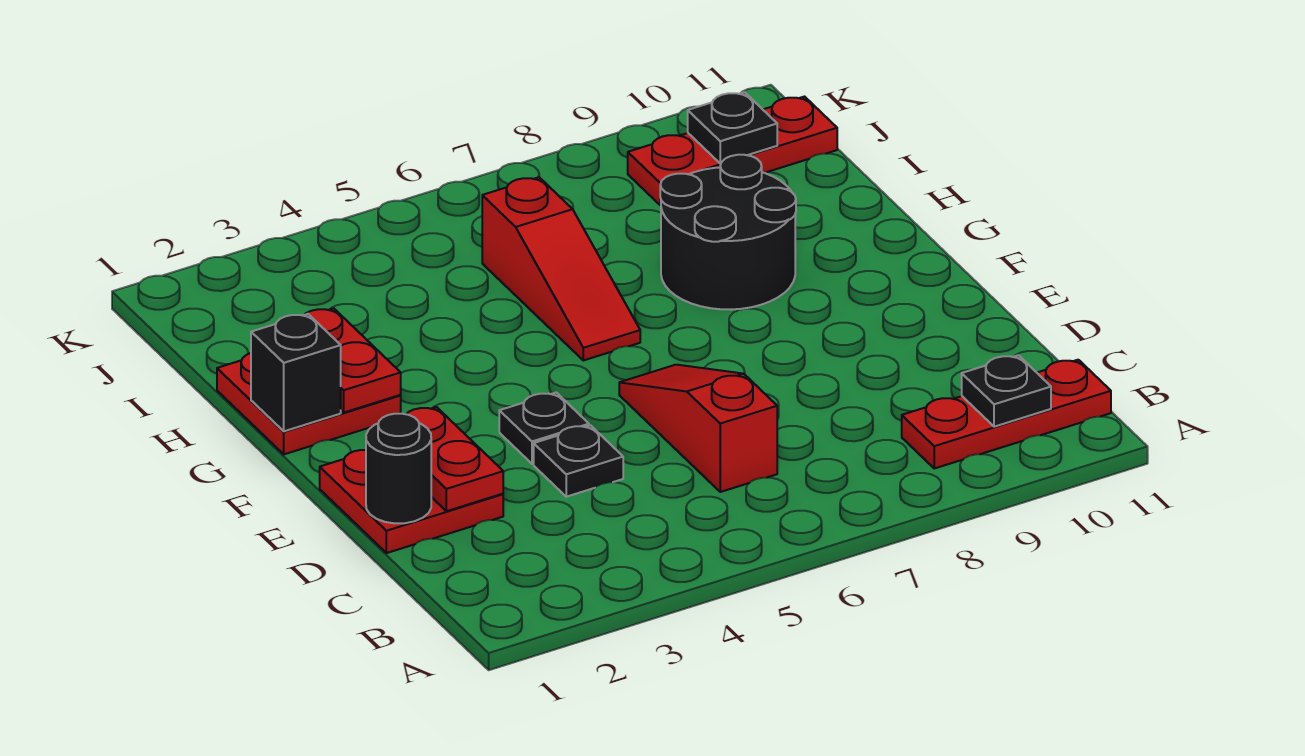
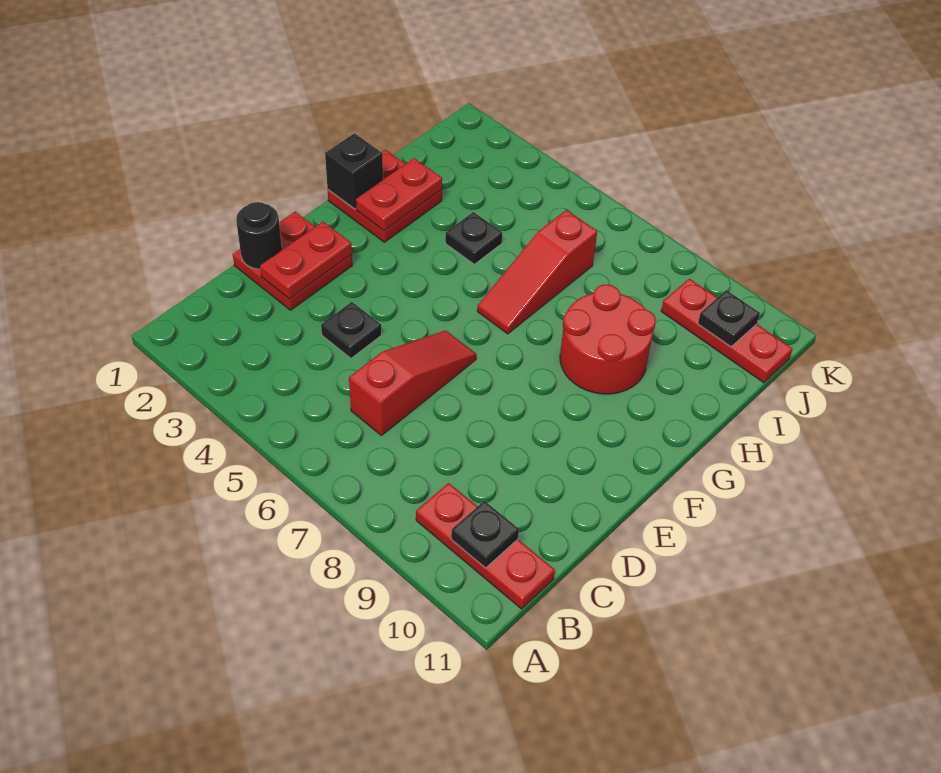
black plate E4 level 1 -> black plate H4 level 1
black round brick G8:H9 level 1 -> red round brick G8:H9 level 1

